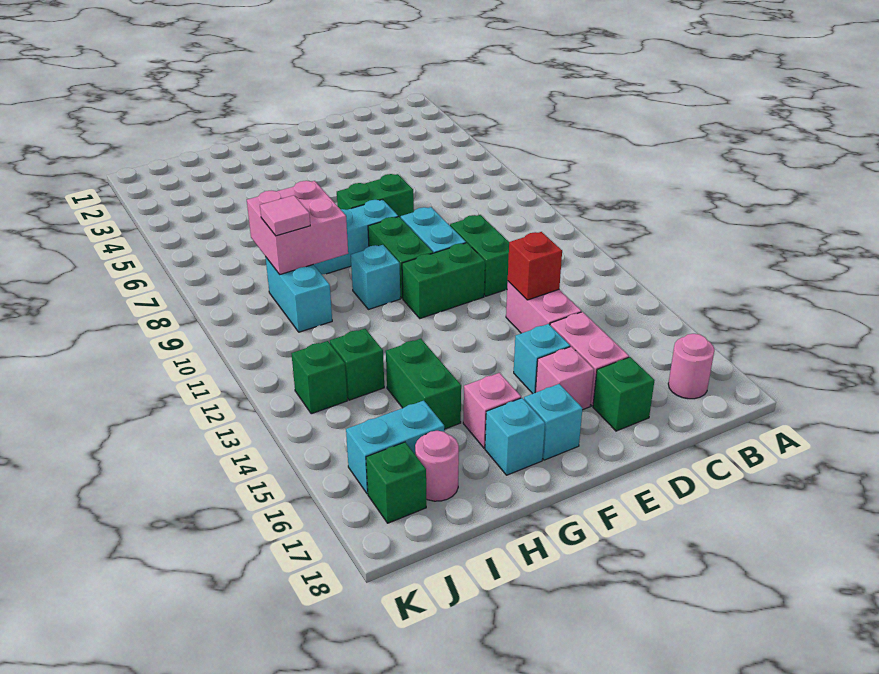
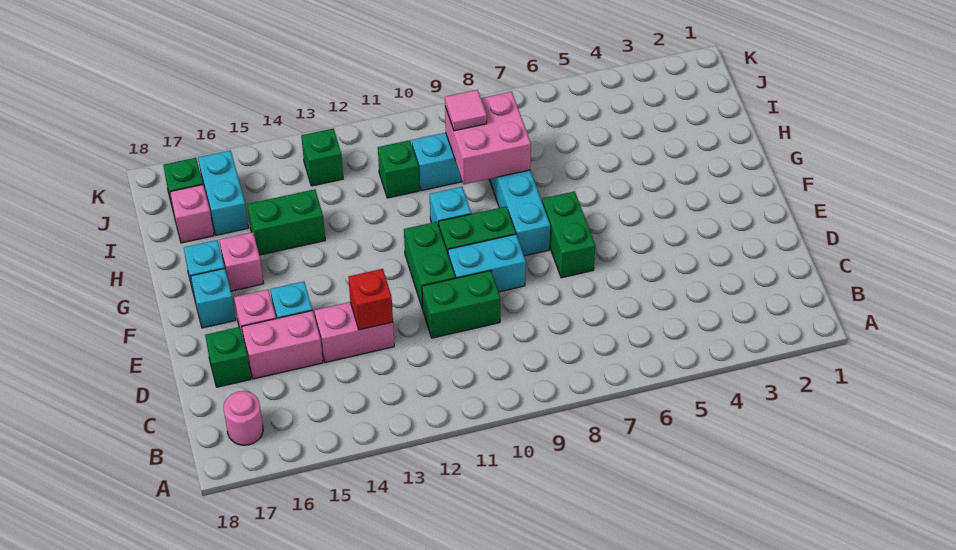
green brick I13 level 1 -> green brick I11 level 1
pink round brick I17 level 1 -> pink brick I17 level 1

